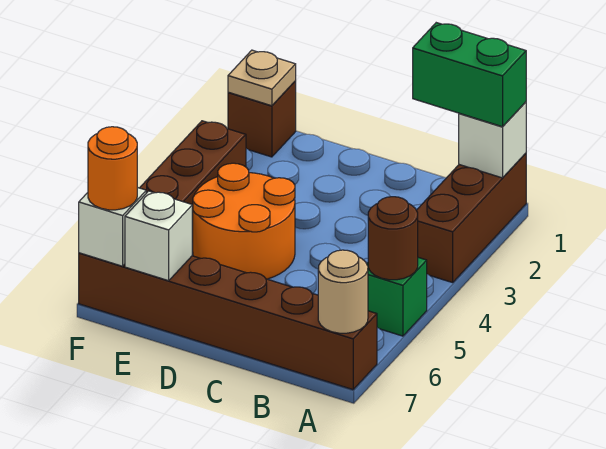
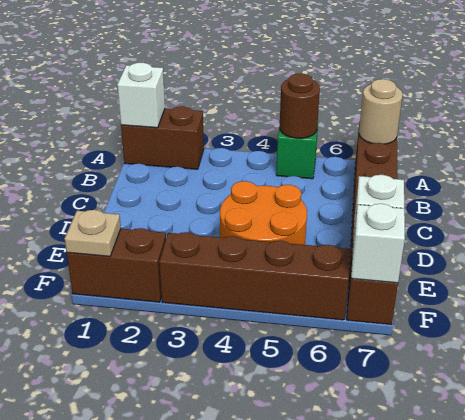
brown brick A1:A3 level 1 -> brown brick A1:A2 level 1
green brick A1:B1 level 3 -> none
brown brick F1 level 1 -> brown brick F1:F2 level 1
orange round brick F7 level 3 -> none

